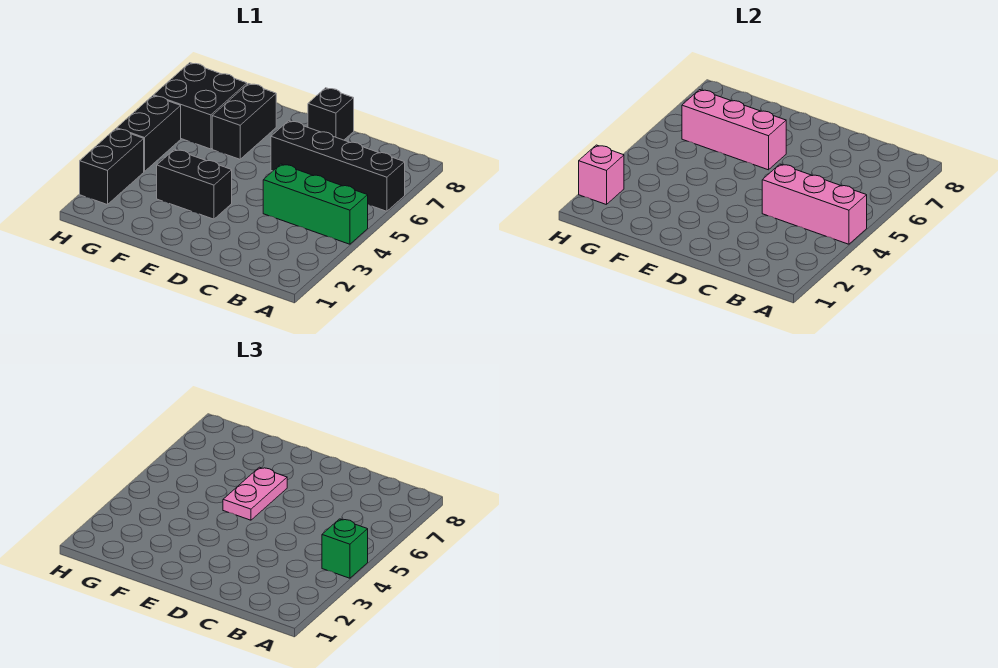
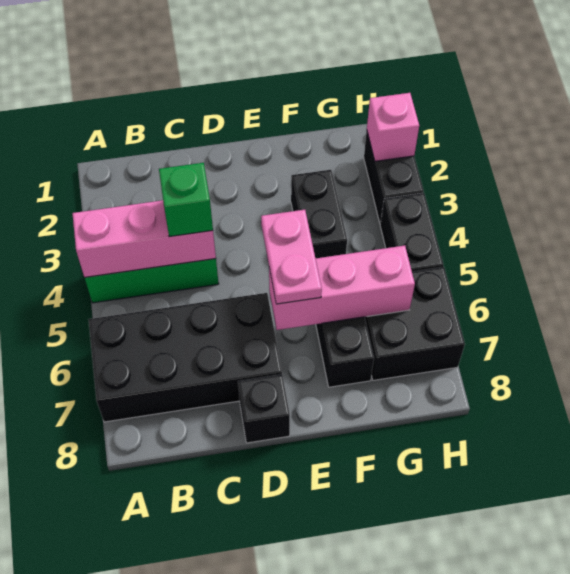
green brick A4 level 3 -> green brick C4 level 3
black brick A6:D6 level 1 -> black brick A6:D7 level 1
black brick E3:F3 level 1 -> black brick F3:F4 level 1

